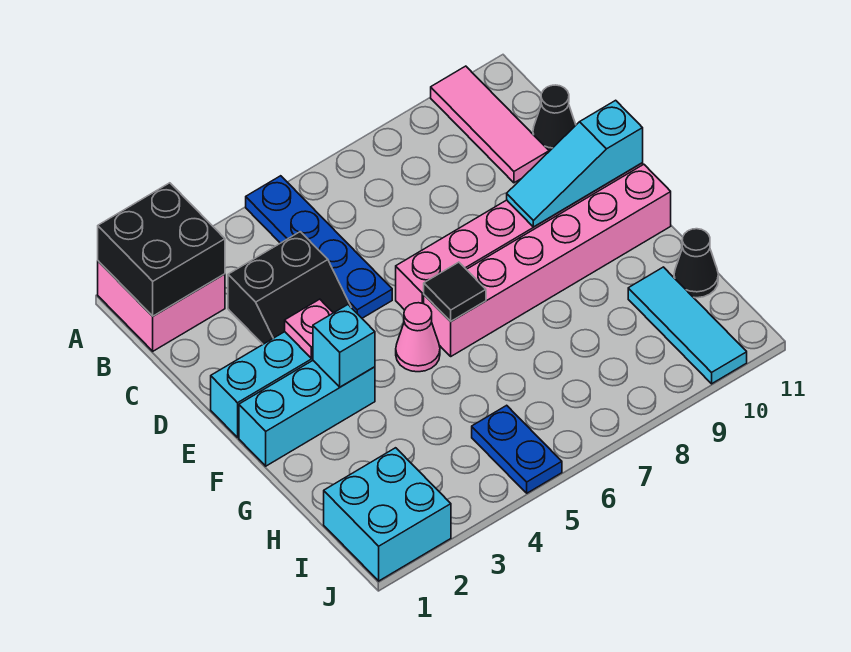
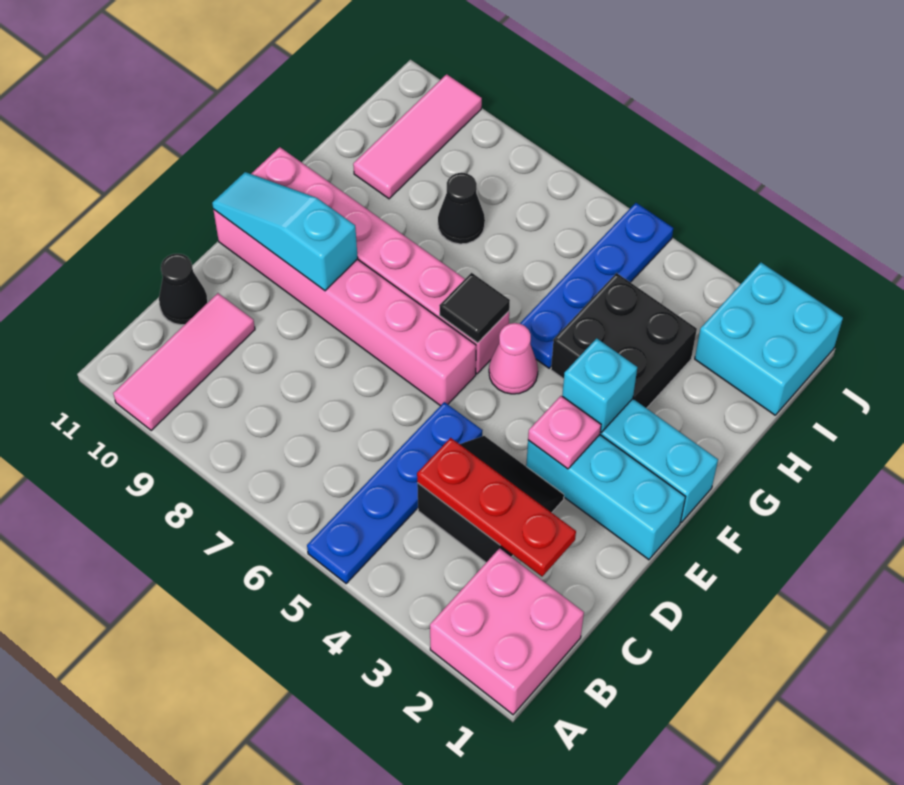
black brick A1:B2 level 2 -> black brick G3:H4 level 1
none -> red plate C2:C4 level 2
cyan slope E9:E11 level 2 top 11 -> cyan slope E9:E11 level 2 top 9
cyan tile H10:J10 level 1 -> pink tile H10:J10 level 1
black cone H11 level 1 -> black cone H8 level 1
blue plate I5:J5 level 1 -> blue plate G5:J5 level 1

